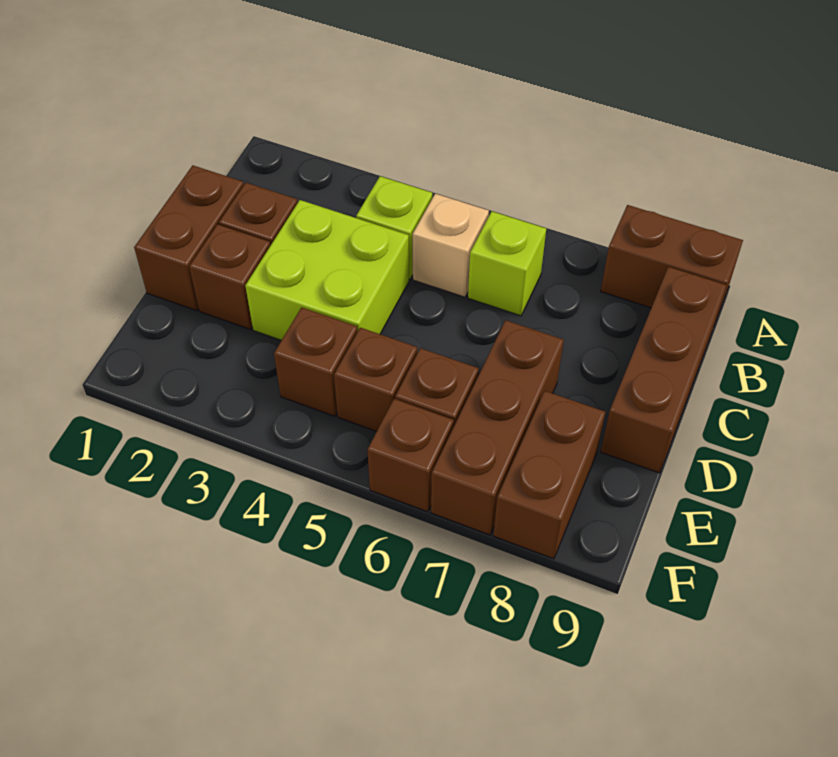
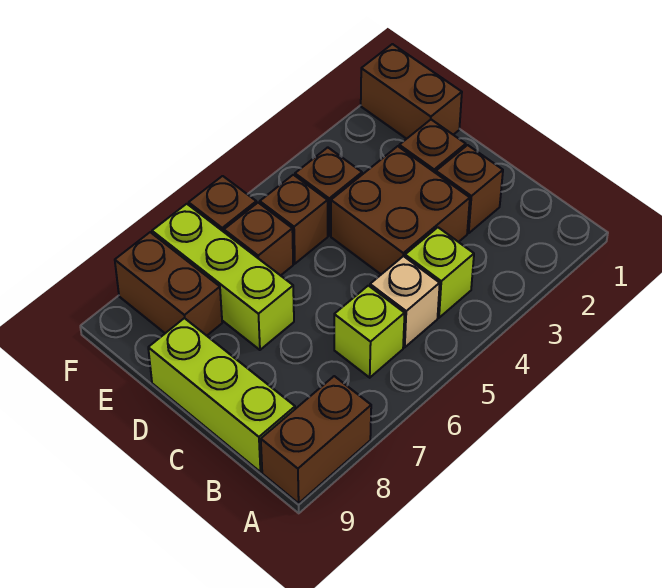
brown brick B9:D9 level 1 -> lime brick B9:D9 level 1
brown brick C1:D1 level 1 -> brown brick E1:F1 level 1
lime brick C3:D4 level 1 -> brown brick C3:D4 level 1
brown brick D7:F7 level 1 -> lime brick D7:F7 level 1

